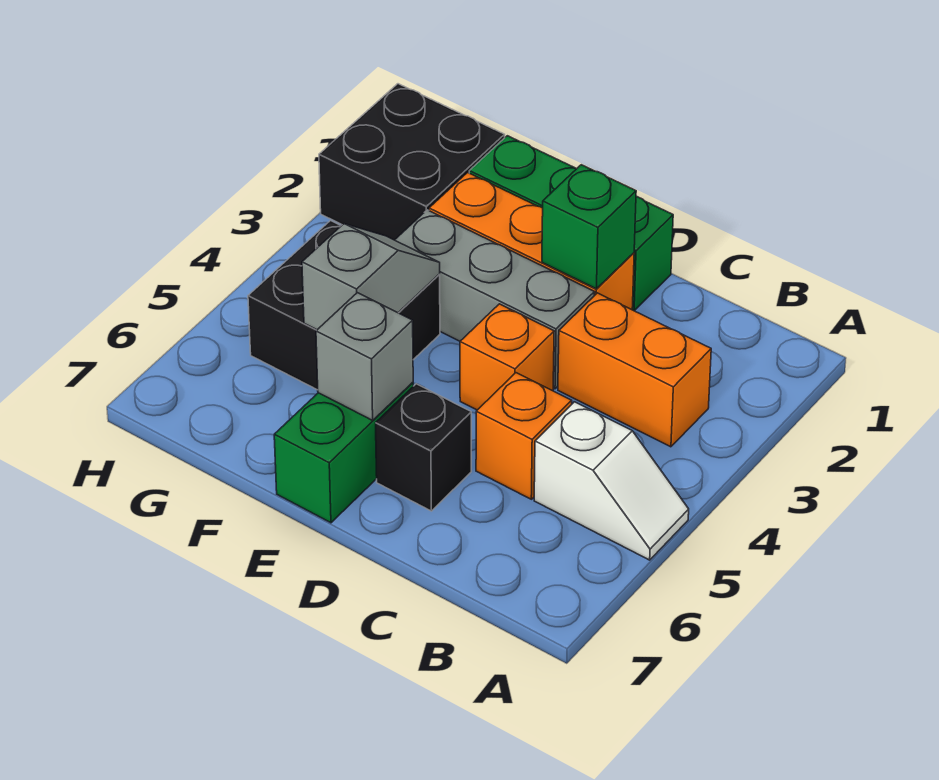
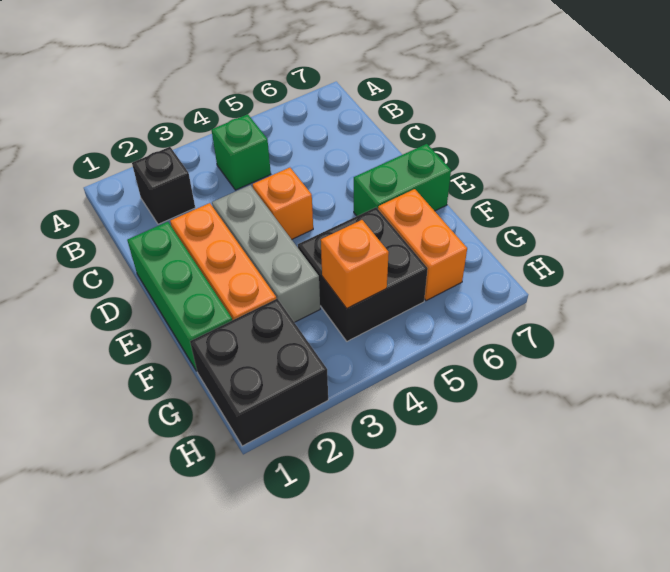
white slope A5:B5 level 1 top B -> none
orange brick B3:C3 level 1 -> orange brick F6:G6 level 1
orange brick C5 level 1 -> orange brick G4 level 2
green brick D2 level 2 -> green brick B4 level 1
black brick D6 level 1 -> black brick B2 level 1
grey brick E6 level 2 -> none
grey slope F4:F5 level 2 top 5 -> none

